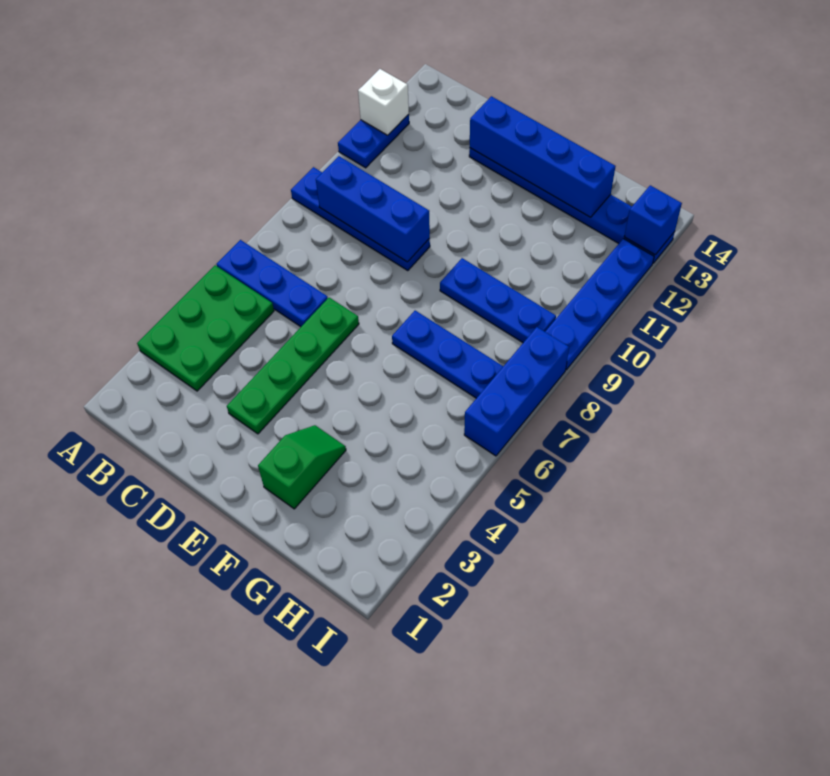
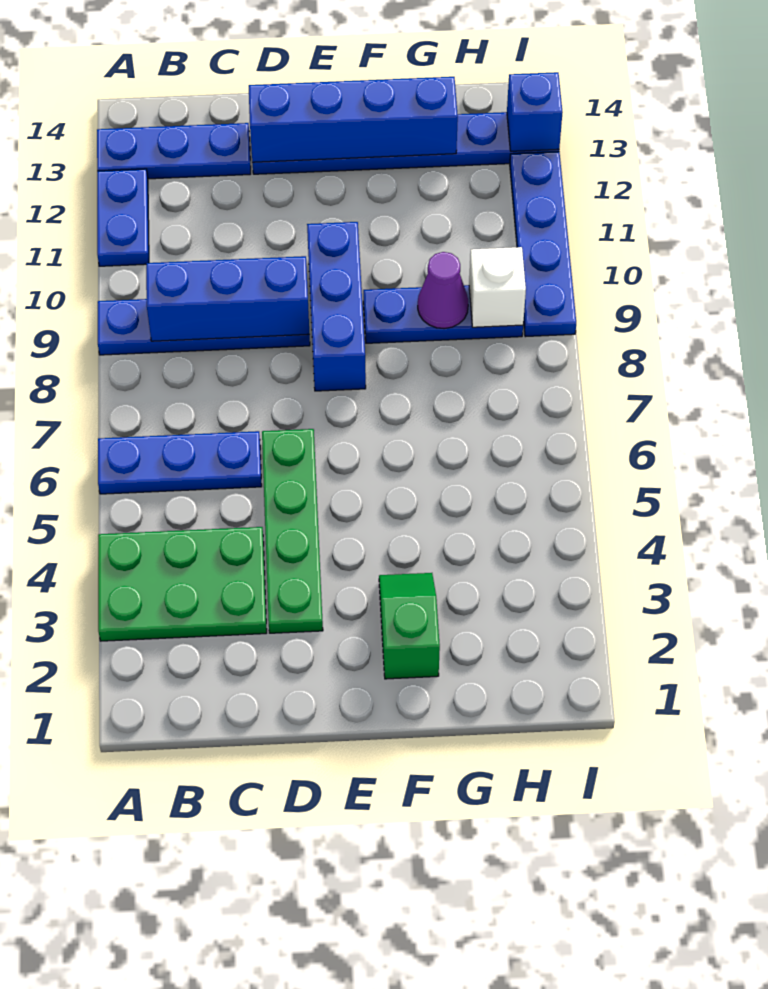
green plate A3:B5 level 1 -> green plate A3:C4 level 1
white brick A12 level 2 -> white brick H9 level 2
blue plate F7:H7 level 1 -> blue plate A13:C13 level 1
none -> purple cone G9 level 2
blue brick I6:I8 level 1 -> blue brick E8:E10 level 1

